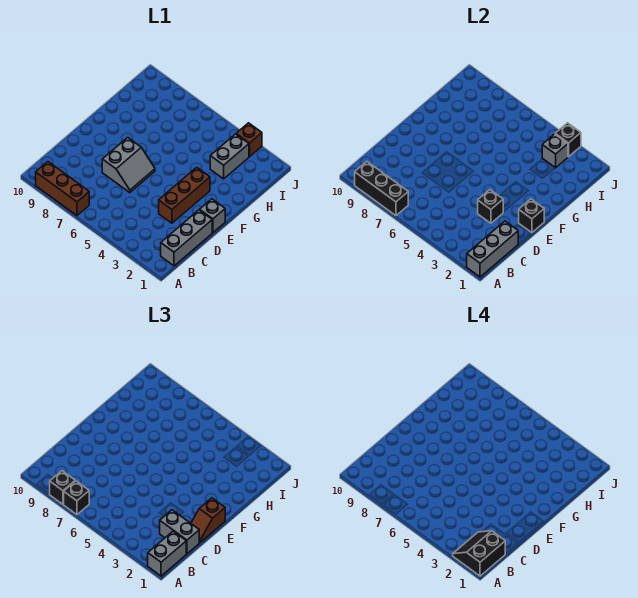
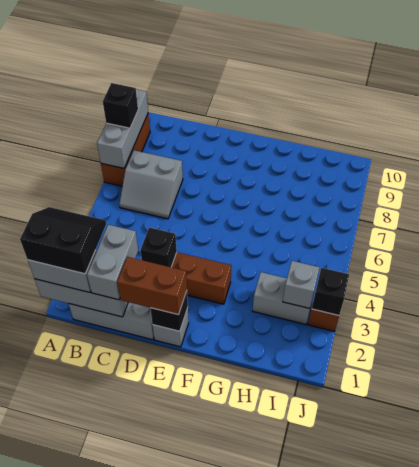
black brick A7:A9 level 2 -> grey brick A7:A9 level 2
black brick A7 level 3 -> none
brown slope D1:E1 level 3 top E -> brown brick D1:E1 level 3
grey slope D6:E7 level 1 top 7 -> grey slope B6:C7 level 1 top 7

